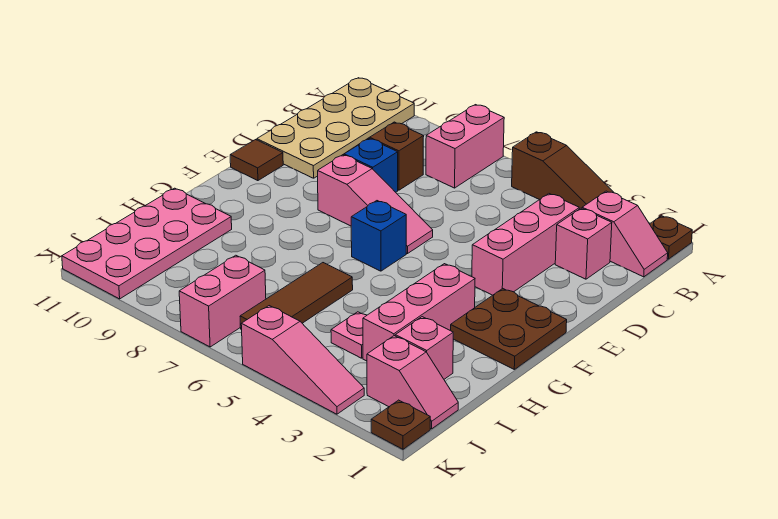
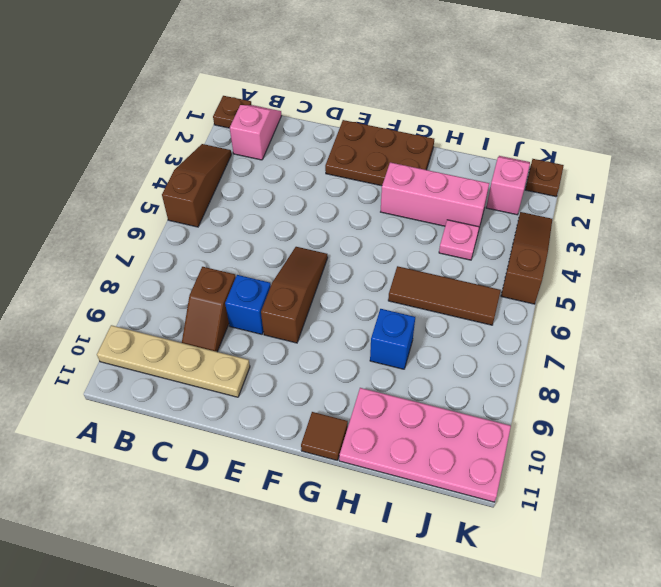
pink brick A7:B7 level 1 -> none
tan plate A10:D11 level 1 -> tan plate A10:D10 level 1
pink brick C2 level 1 -> none
pink brick C3:E3 level 1 -> none
pink slope E6:E8 level 1 top 8 -> brown slope E6:E8 level 1 top 8
brown tile E11 level 1 -> brown tile G11 level 1
brown plate F1:G2 level 1 -> brown plate E1:G2 level 1
blue brick F6 level 1 -> blue brick H8 level 1
pink brick I2 level 1 -> none
pink brick J7:K7 level 1 -> none
pink slope K3:K5 level 1 top 5 -> brown slope K3:K5 level 1 top 5

